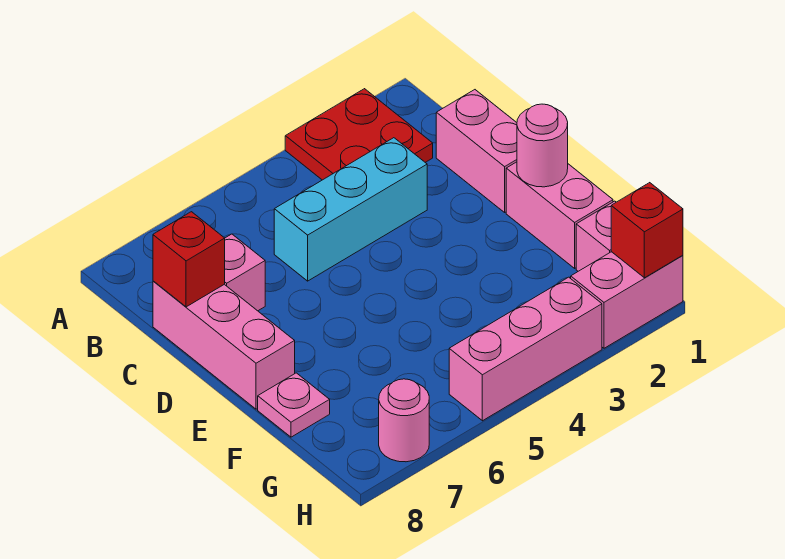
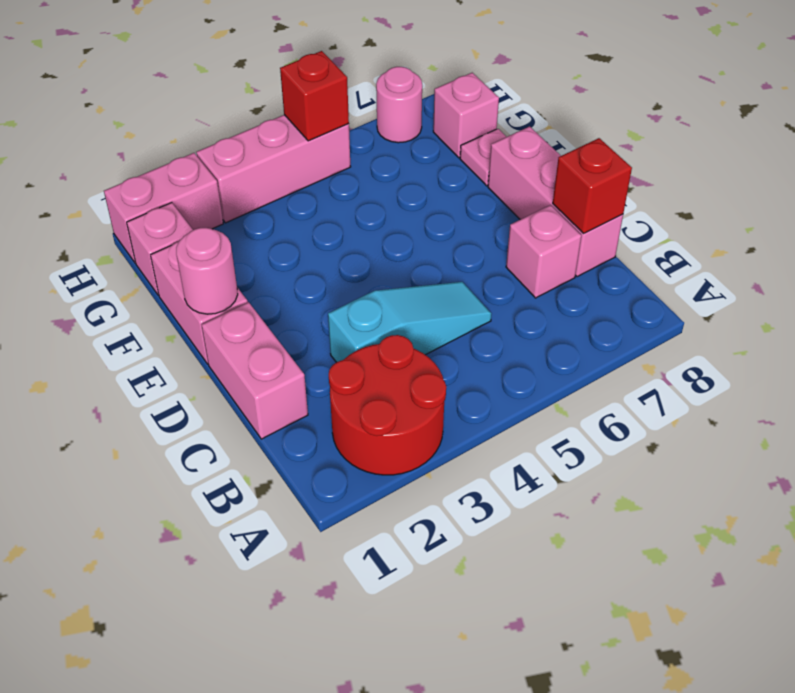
red plate A2:B3 level 1 -> red round brick A2:B3 level 1
cyan brick C3:C5 level 1 -> cyan slope C3:C5 level 1 top 3
none -> pink brick G8 level 1
red brick H1 level 2 -> red brick H5 level 2

